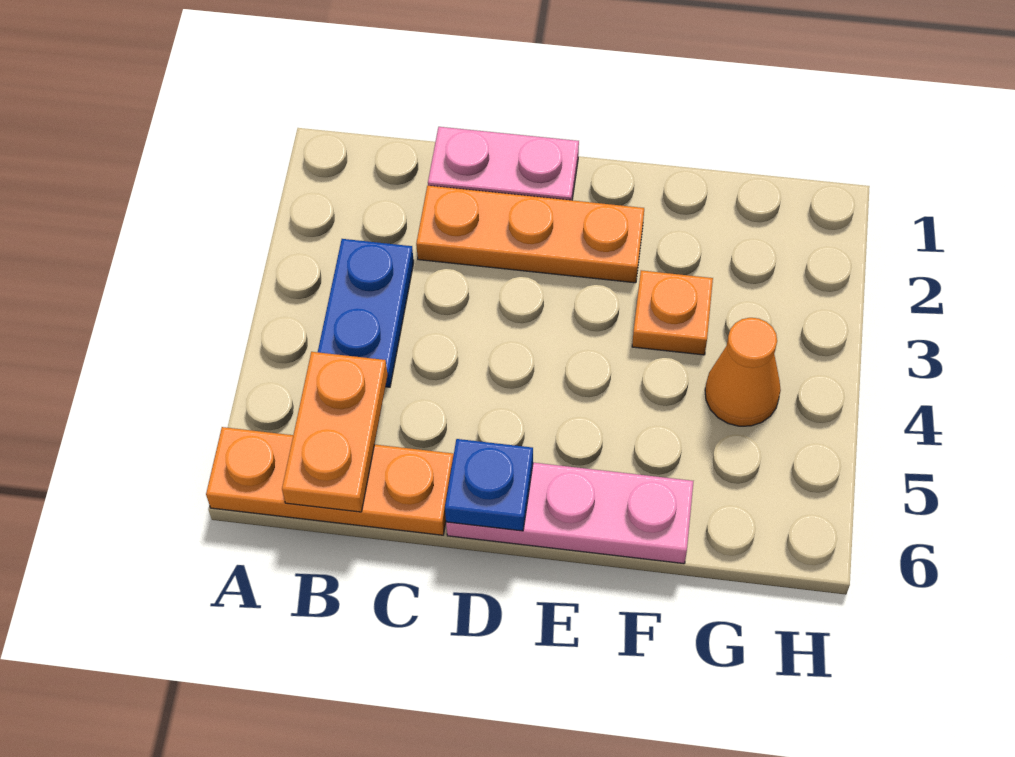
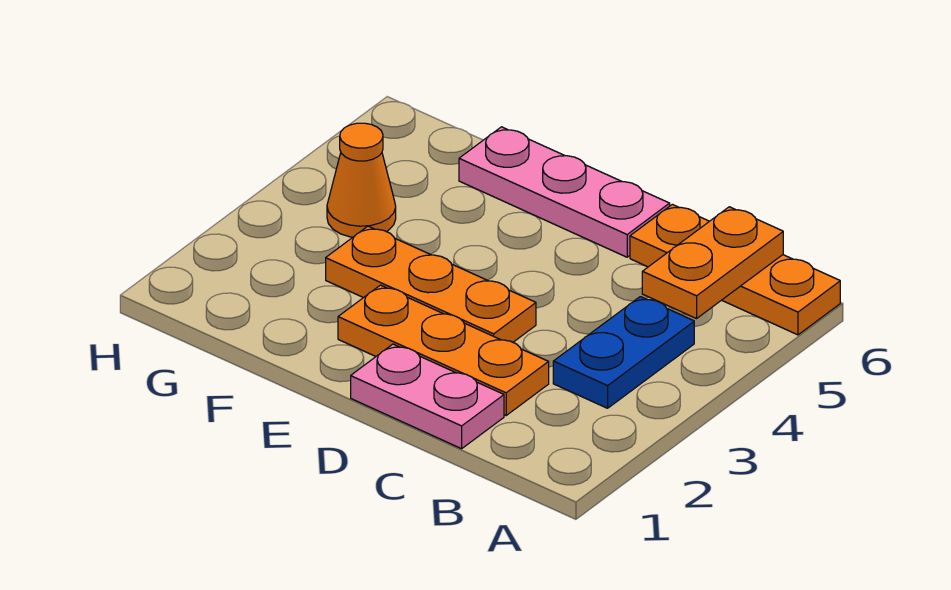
blue plate D6 level 2 -> none
orange plate F3 level 1 -> orange plate D3:F3 level 1

